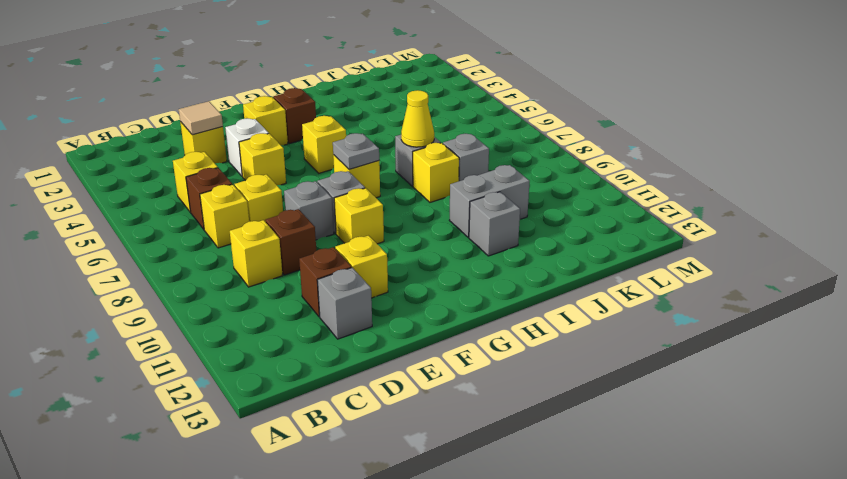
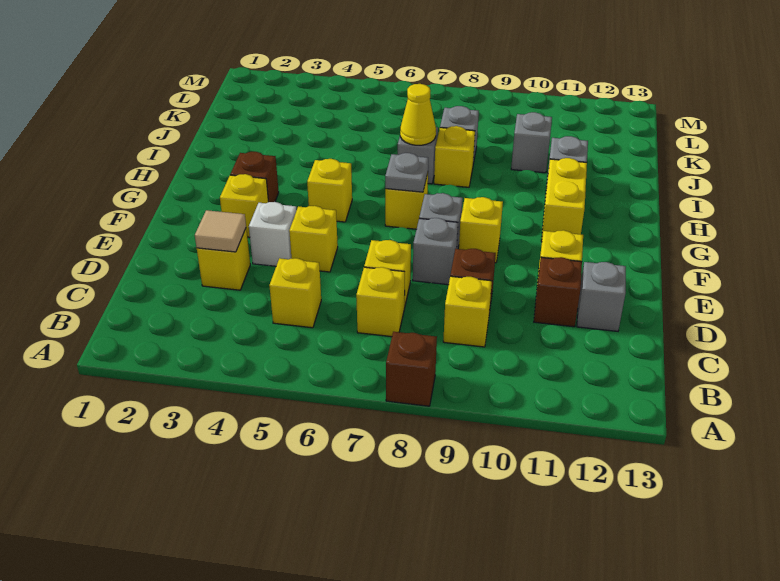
brown brick C6 level 1 -> brown brick A8 level 1
none -> yellow brick G11:H11 level 1
grey brick I10:J10 level 1 -> grey brick J10 level 1

